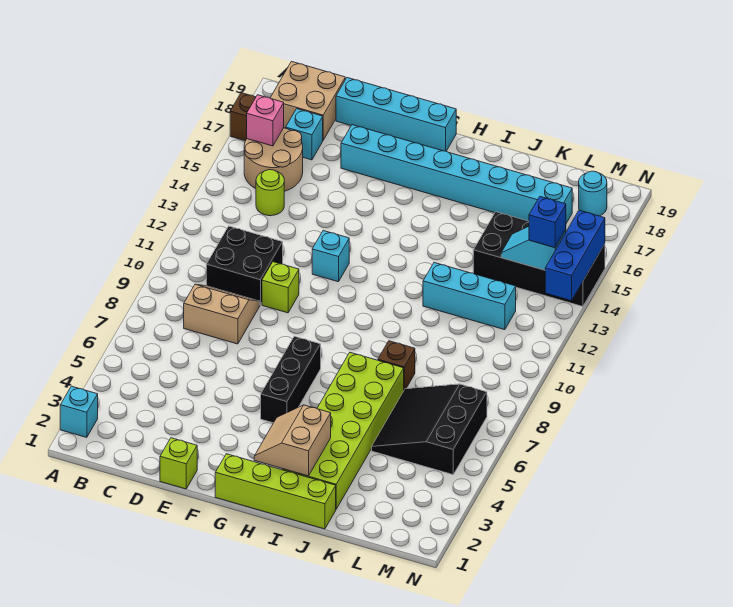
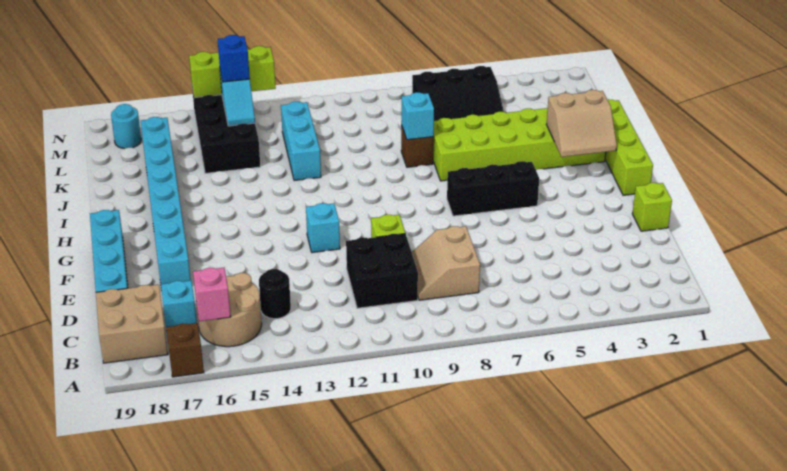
cyan brick A2 level 1 -> cyan brick J8 level 2
lime round brick C14 level 1 -> black round brick C14 level 1
blue brick N13:N15 level 2 -> lime brick N13:N15 level 2

